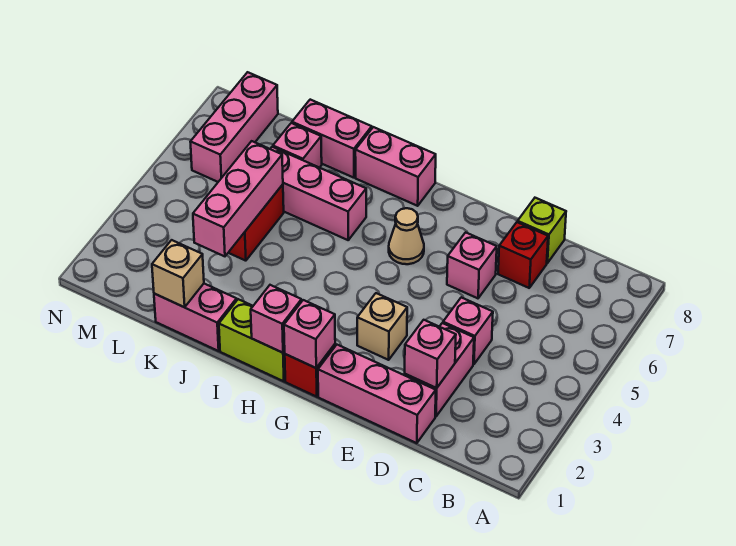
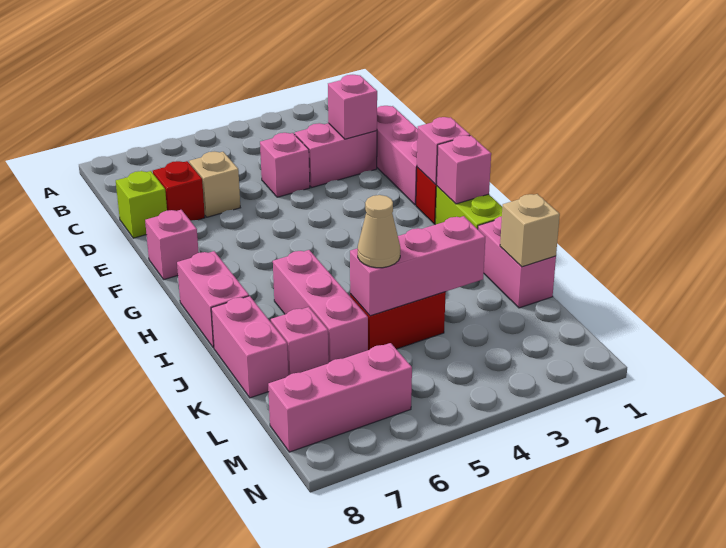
pink brick E6 level 1 -> pink brick F8 level 1
tan brick F3 level 1 -> tan brick D6 level 1
tan cone G6 level 1 -> tan cone K5 level 3

